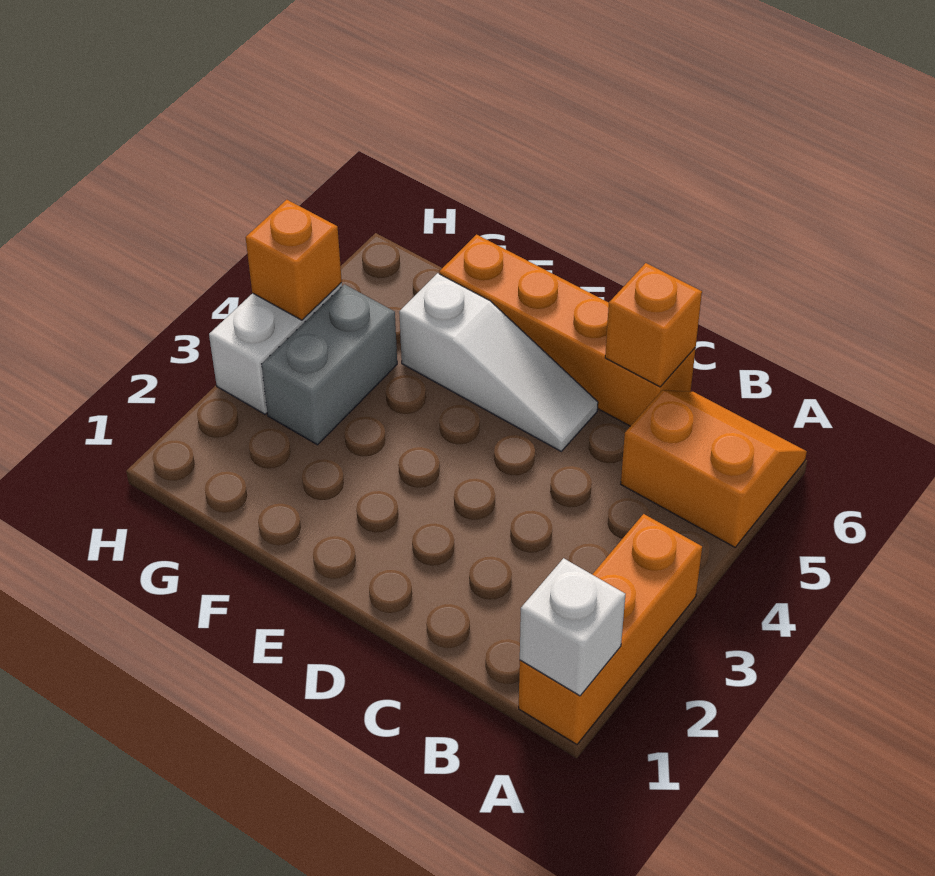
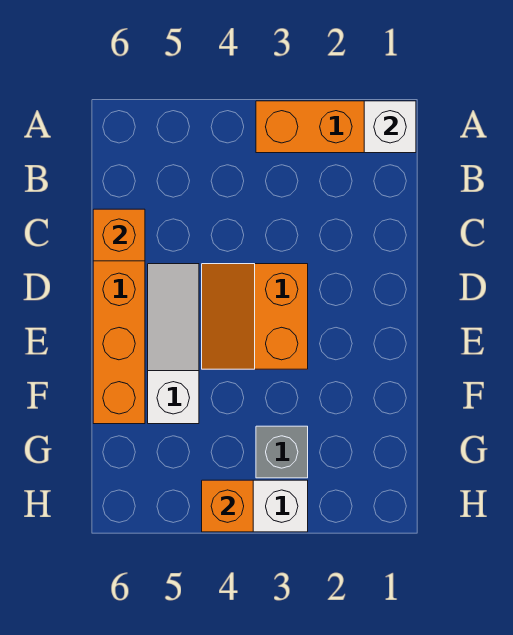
orange slope A5:B6 level 1 top 5 -> orange slope D3:E4 level 1 top 3
grey brick G3:G4 level 1 -> grey brick G3 level 1

